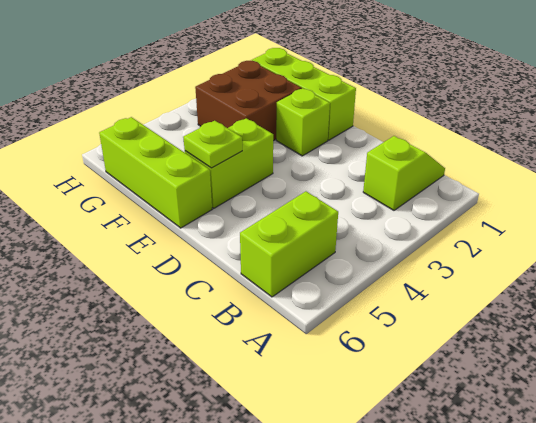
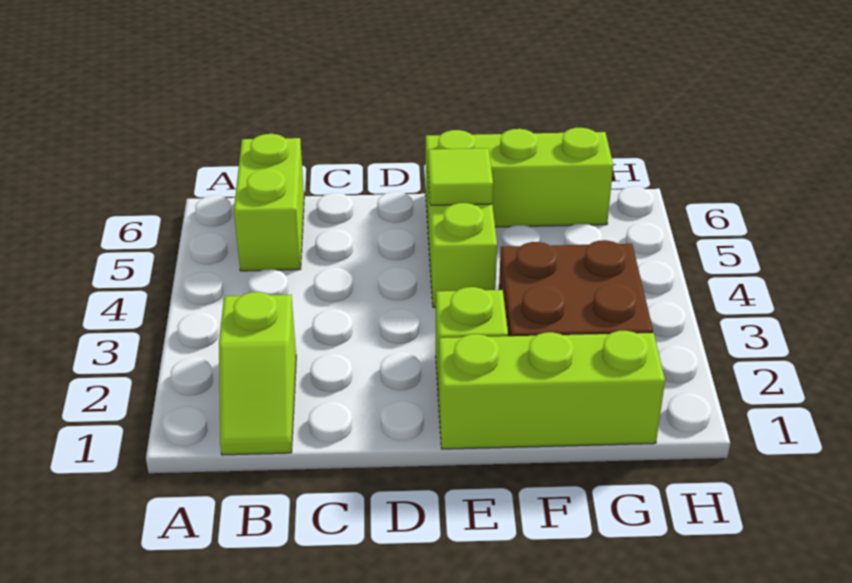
lime plate E5 level 2 -> lime tile E5 level 2

